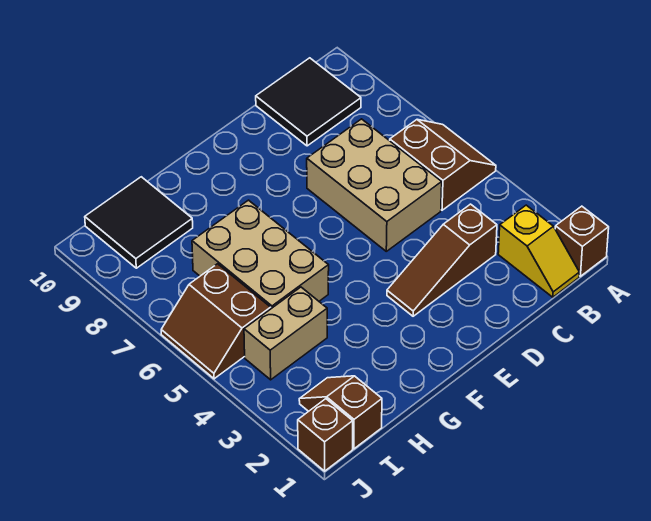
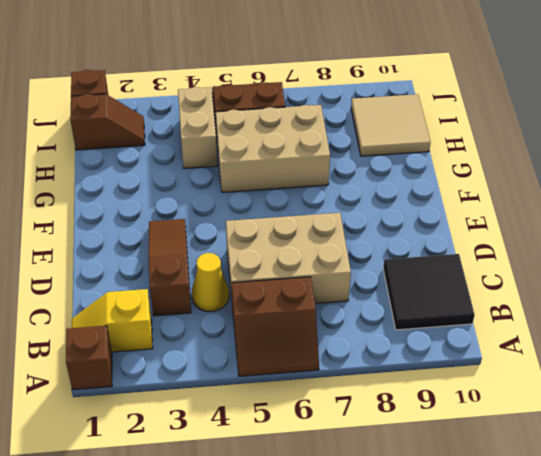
none -> yellow cone C4 level 1
black tile H9:I10 level 1 -> tan tile H9:I10 level 1

